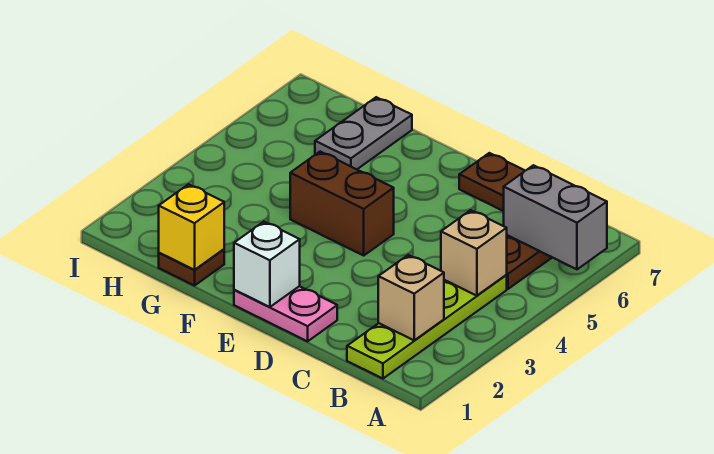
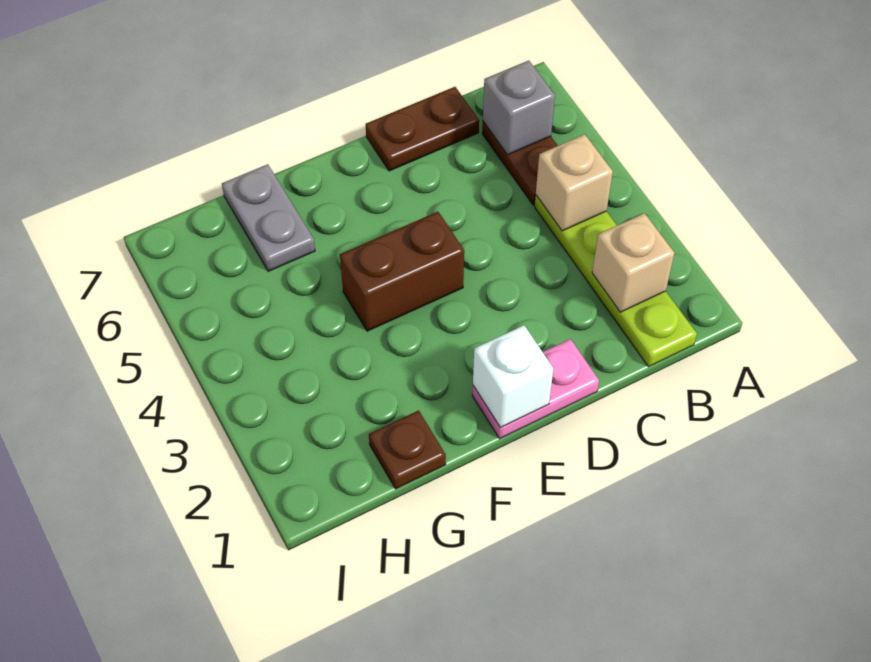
grey brick A6:B6 level 2 -> grey brick B6 level 2
yellow brick G1 level 2 -> none

